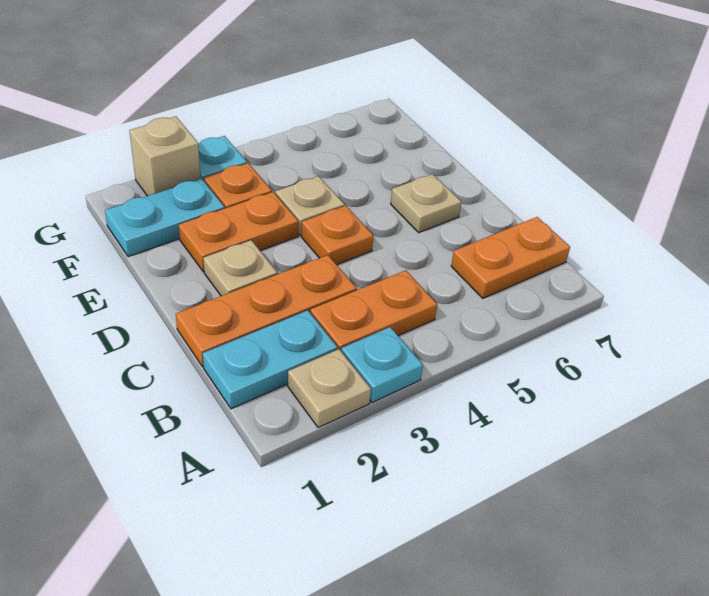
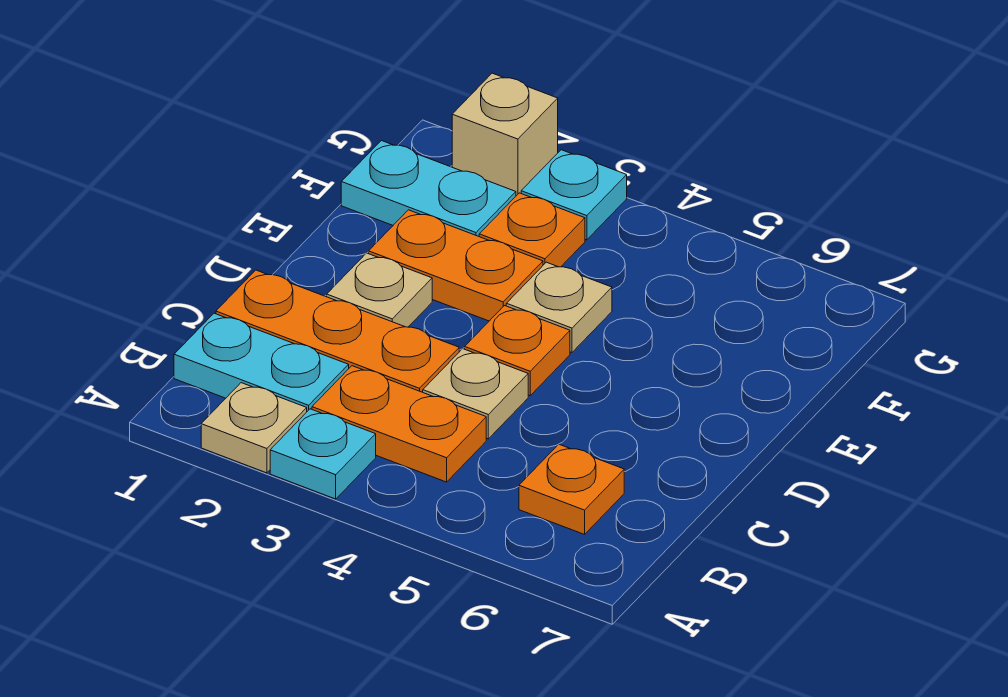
orange plate B6:B7 level 1 -> orange plate B6 level 1
tan plate D6 level 1 -> tan plate C4 level 1

